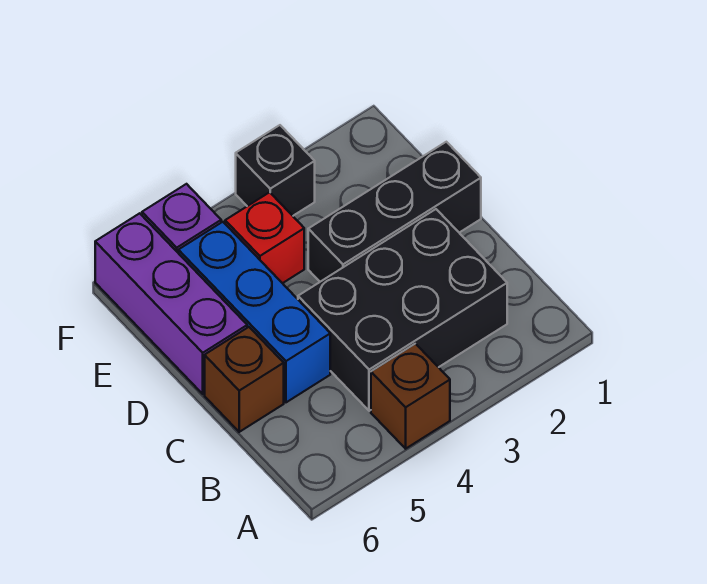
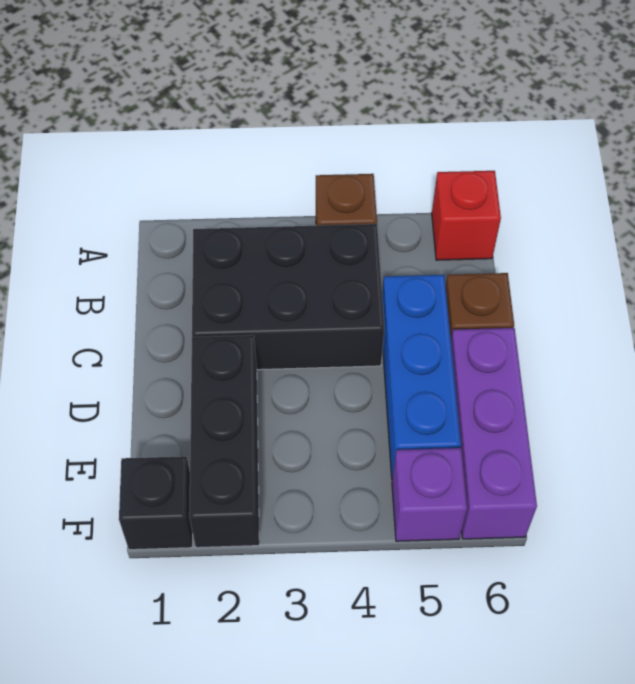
black brick D1:D3 level 1 -> black brick D2:F2 level 1
red brick E4 level 1 -> red brick A6 level 1
black brick F3 level 1 -> black brick F1 level 1

